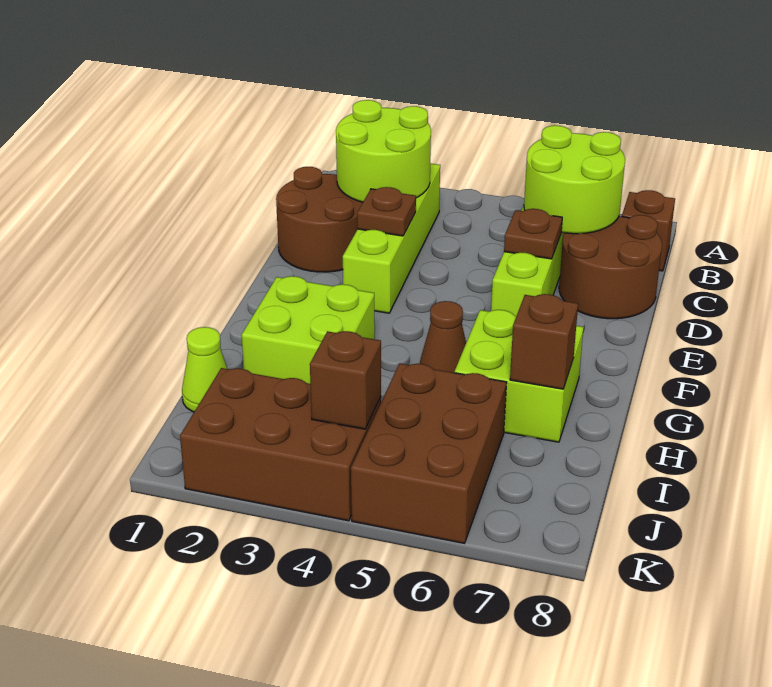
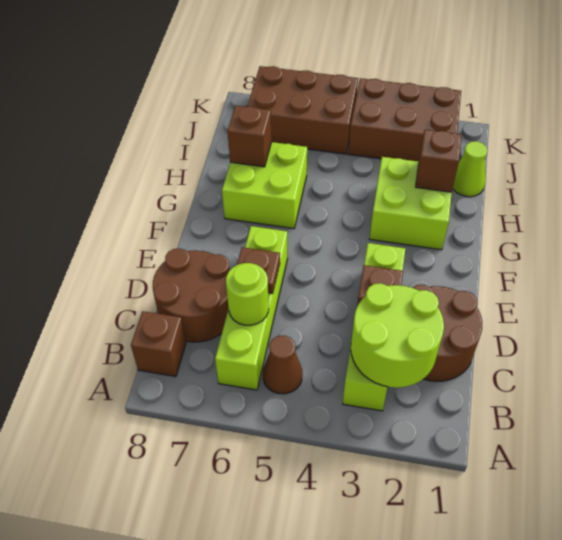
lime round brick B6:C7 level 2 -> lime round brick C6 level 2
brown cone G5 level 1 -> brown cone B5 level 1
brown brick I5:K6 level 1 -> brown brick J5:K7 level 1
brown brick J4 level 2 -> brown brick H2 level 2

